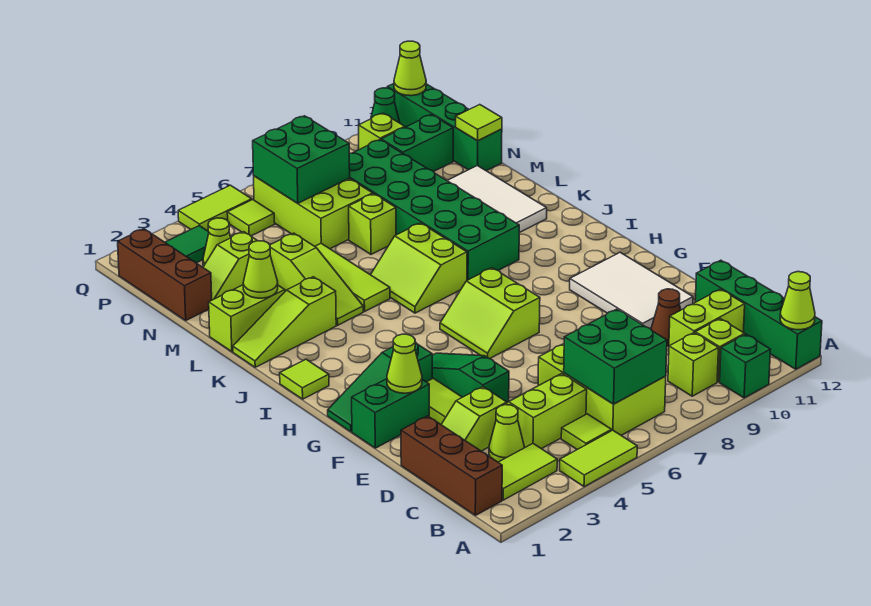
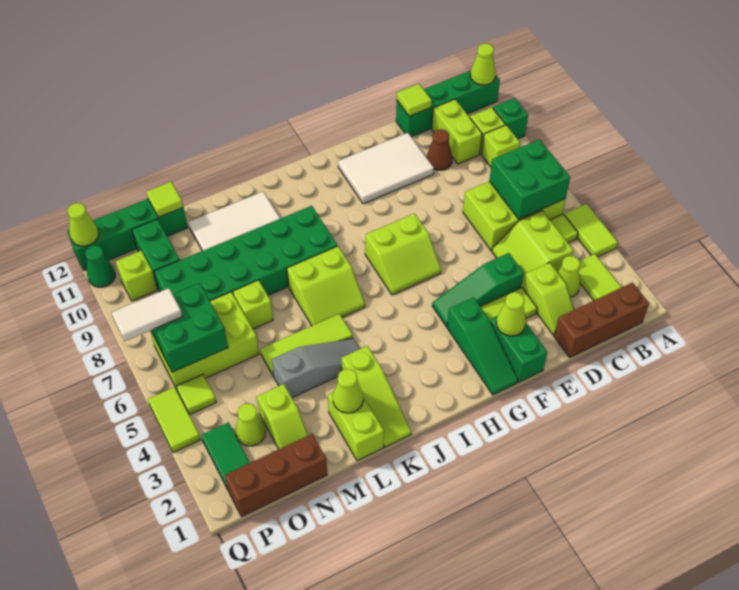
lime tile I1 level 1 -> lime tile D12 level 2
lime slope K4:M4 level 1 top M -> grey slope K4:M4 level 1 top M
none -> white tile P7:Q7 level 3

